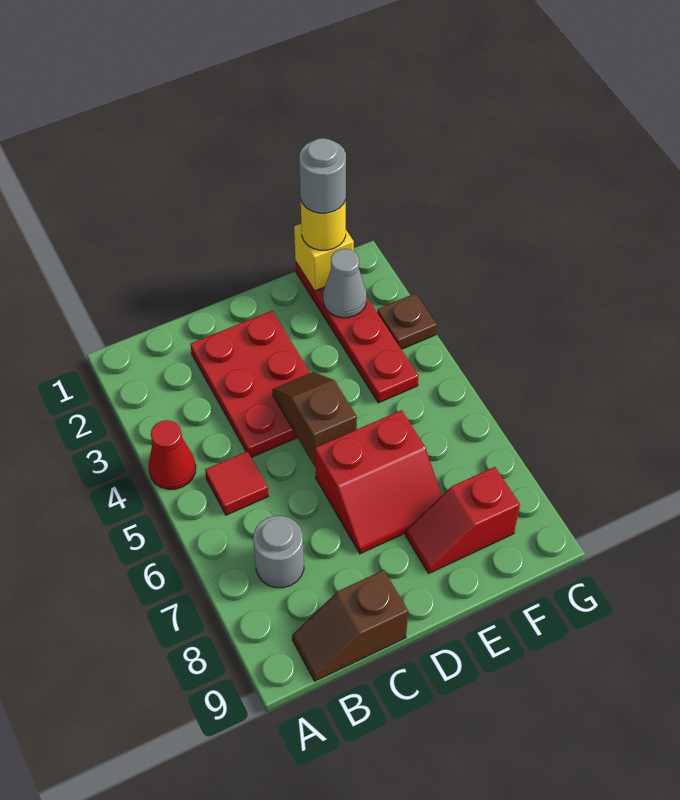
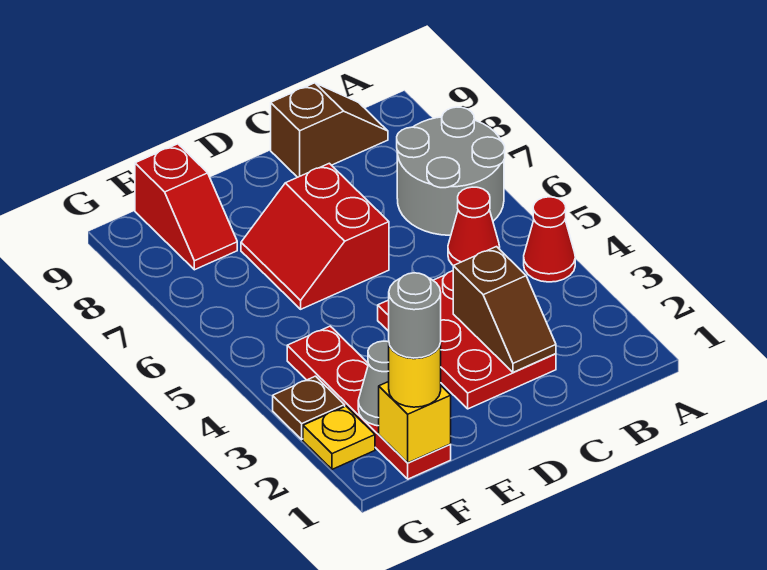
red tile B5 level 1 -> red cone B5 level 1
grey round brick B7 level 1 -> grey round brick A6:B7 level 1
brown slope D4:D5 level 2 top 5 -> brown slope C2:C3 level 2 top 3
red slope D6:E7 level 1 top 6 -> red slope D6:E7 level 1 top D
red slope E8:F8 level 1 top F -> red slope F8:F9 level 1 top 9
none -> yellow plate G2 level 1

